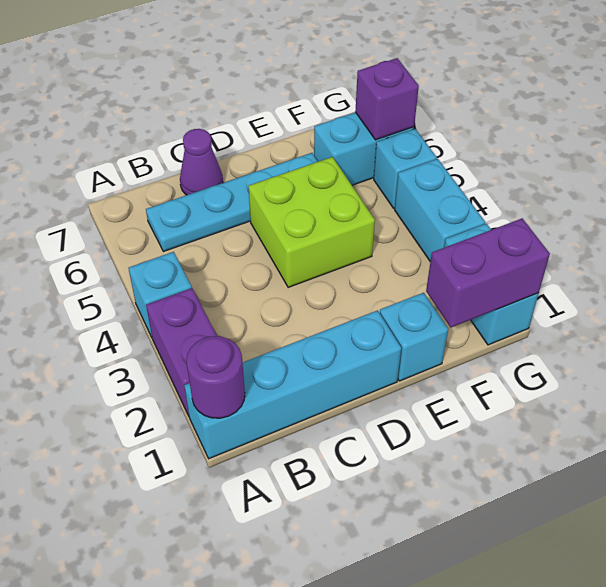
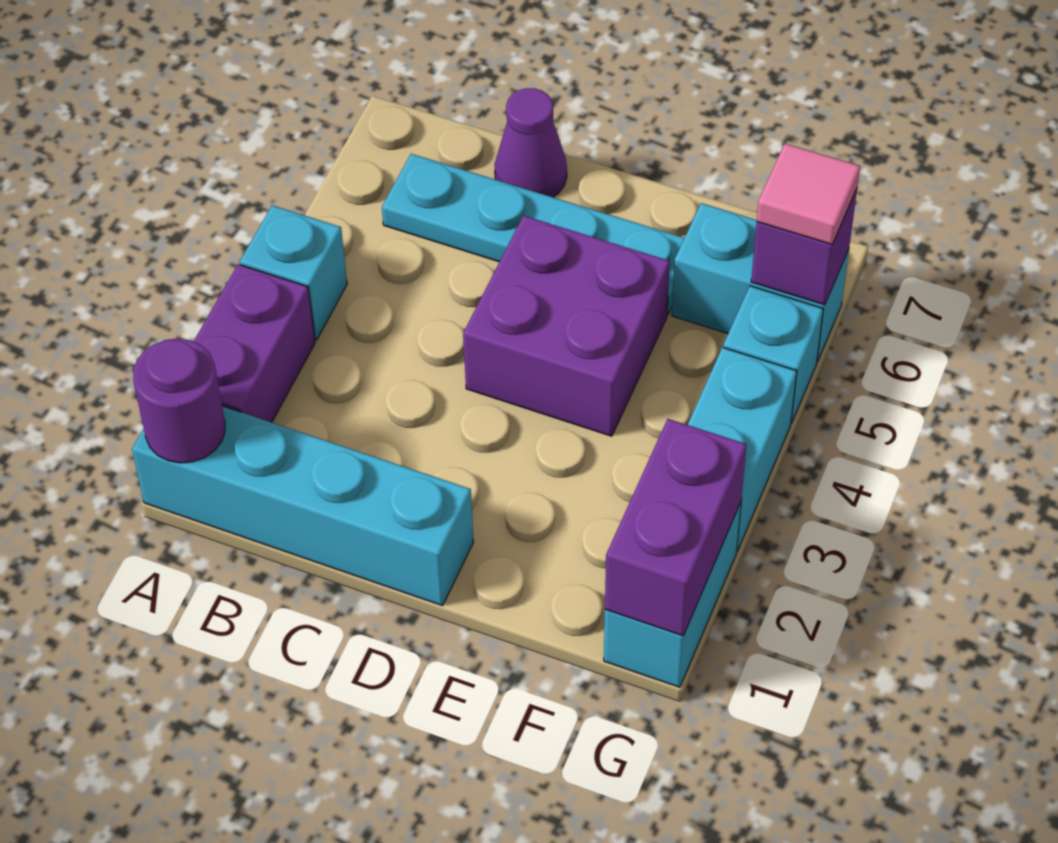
lime brick D4:E5 level 1 -> purple brick D4:E5 level 1
cyan brick E1 level 1 -> none
purple brick F1:G1 level 2 -> purple brick G1:G2 level 2
none -> pink tile G6 level 3

